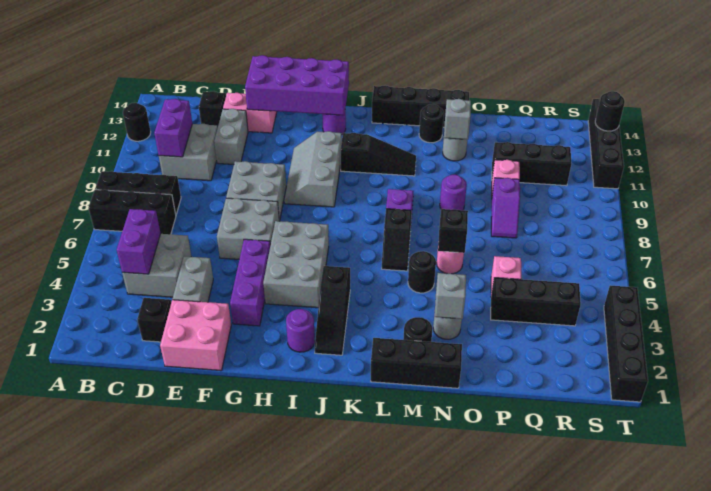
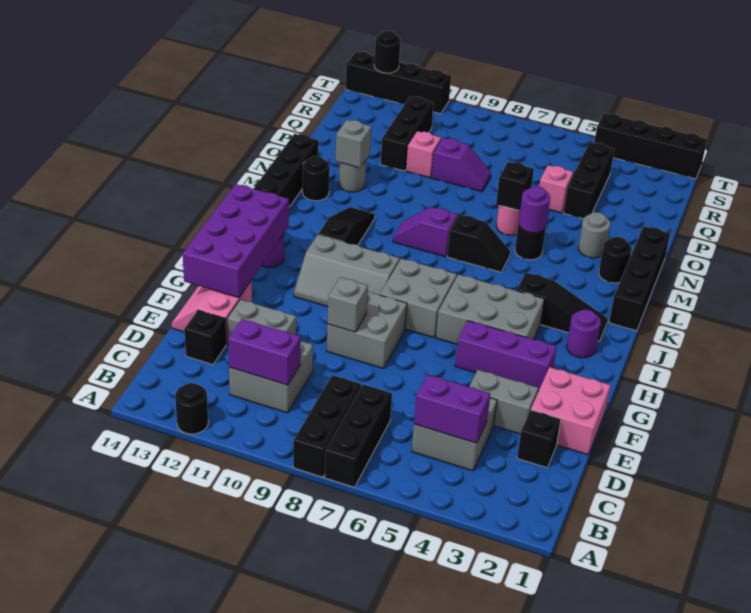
grey brick F6:G7 level 1 -> grey brick H7:I8 level 1
black brick L1:N1 level 1 -> black brick K1:N1 level 1
grey brick N3 level 2 -> grey brick F9 level 2
purple round brick N9 level 1 -> purple round brick M5 level 2

